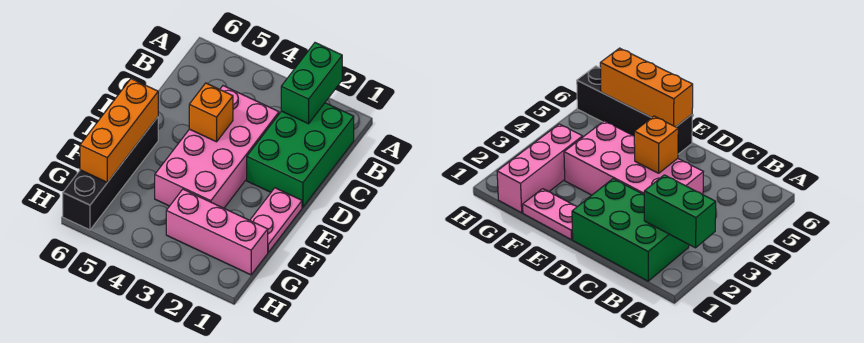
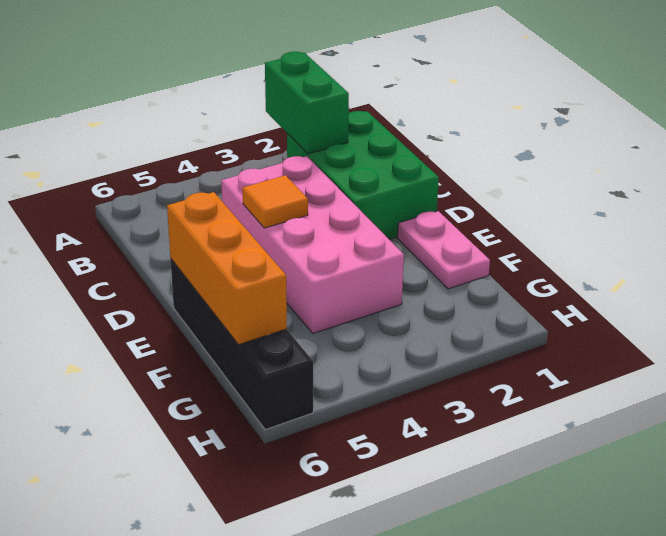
orange brick D4 level 2 -> orange tile D4 level 2
pink brick G1:G3 level 1 -> none

